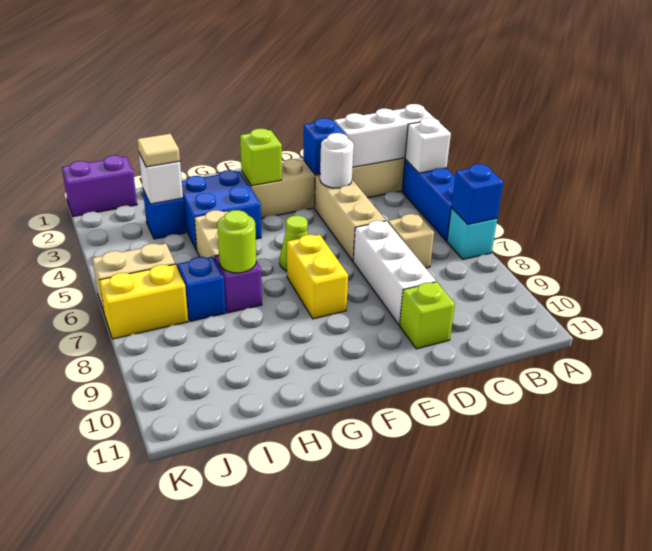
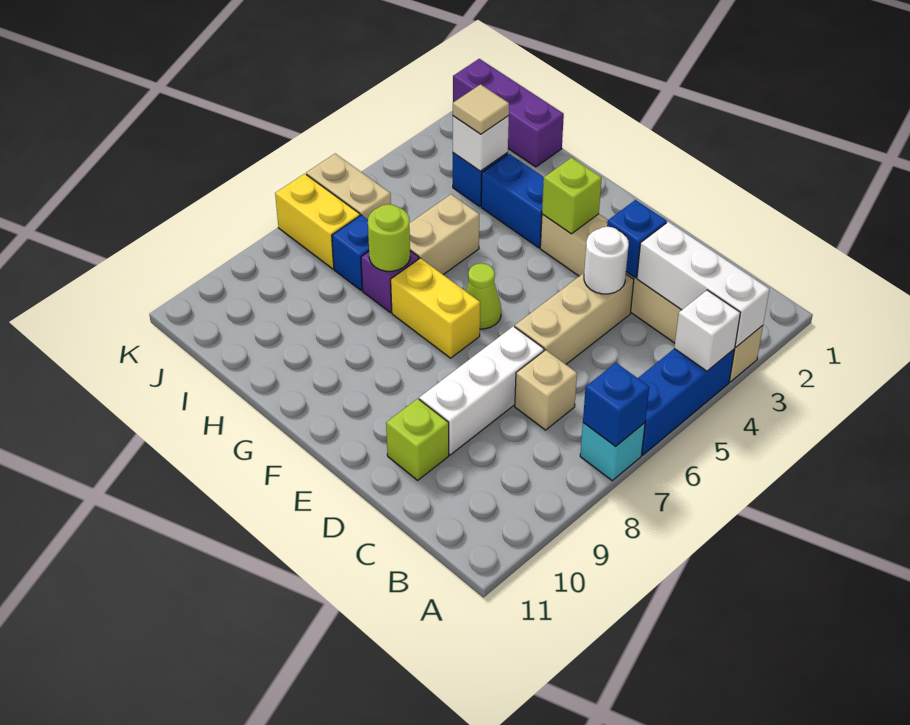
yellow brick F7:F8 level 1 -> yellow brick F7:G7 level 1
blue brick G3:H4 level 1 -> blue brick G3:H3 level 1
purple brick J1:K1 level 1 -> purple brick I1:K1 level 1

